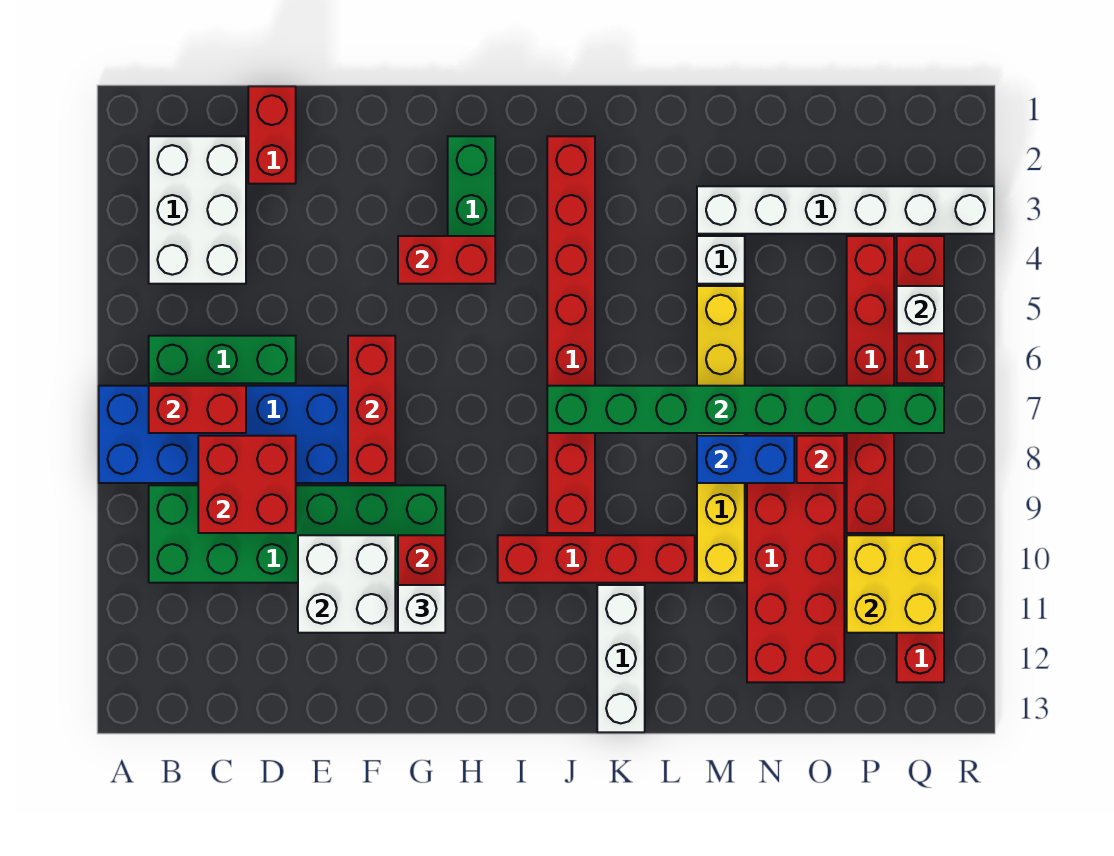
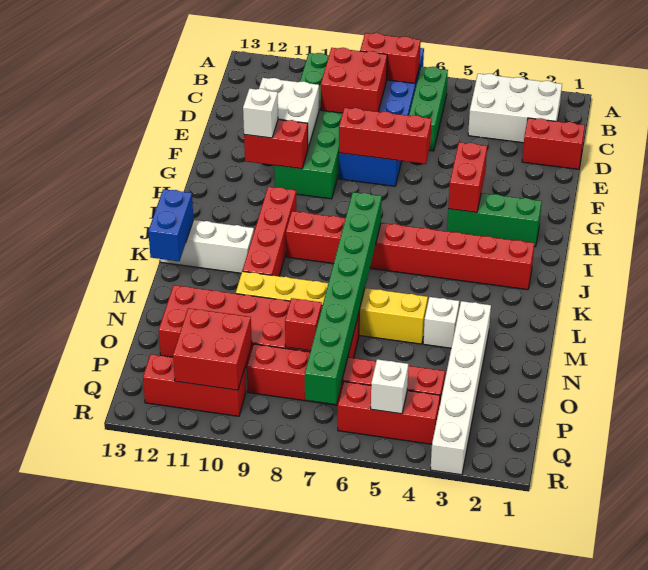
red brick B7:C7 level 2 -> red brick B7:B8 level 2
blue brick M8:N8 level 2 -> blue brick K13:L13 level 2
yellow brick P10:Q11 level 2 -> red brick P10:Q11 level 2

